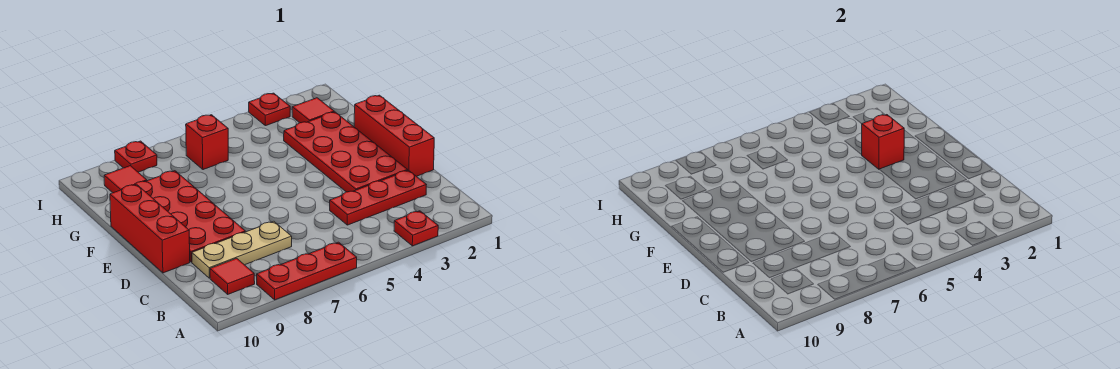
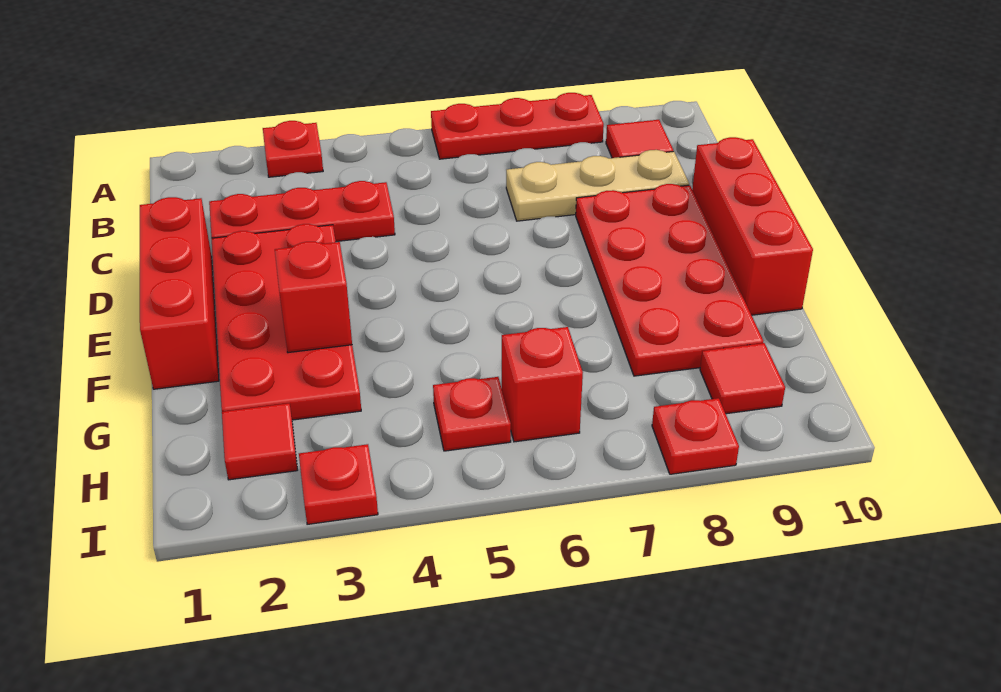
none -> red plate H5 level 1

